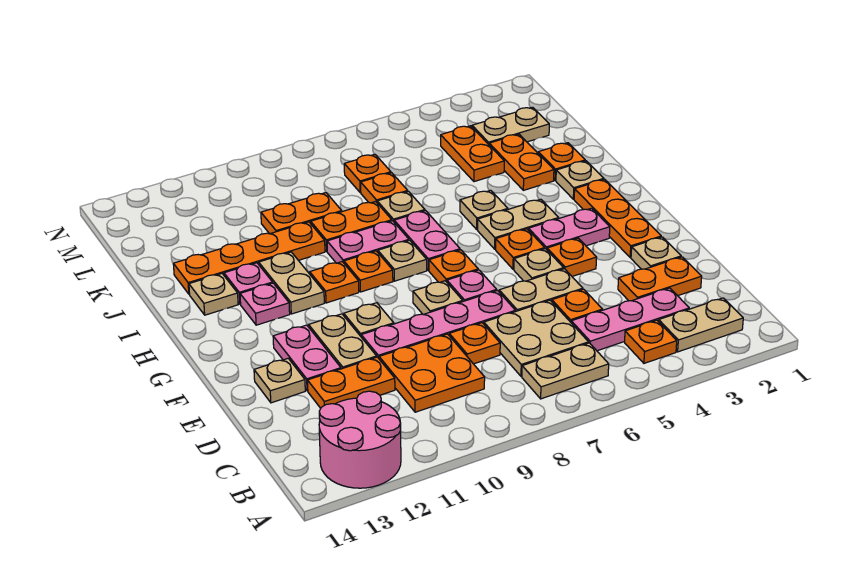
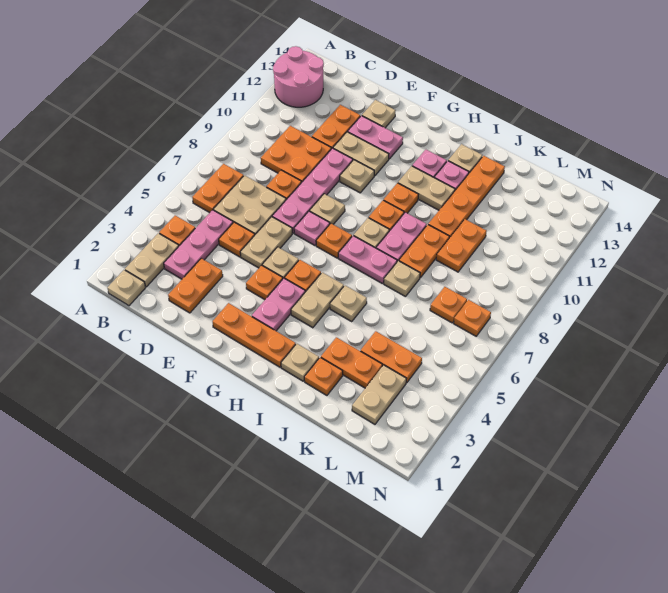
tan plate B6:B7 level 1 -> orange plate B6:B7 level 1
tan plate E2 level 1 -> tan plate B1 level 1
orange plate K7 level 1 -> orange plate M7 level 1

